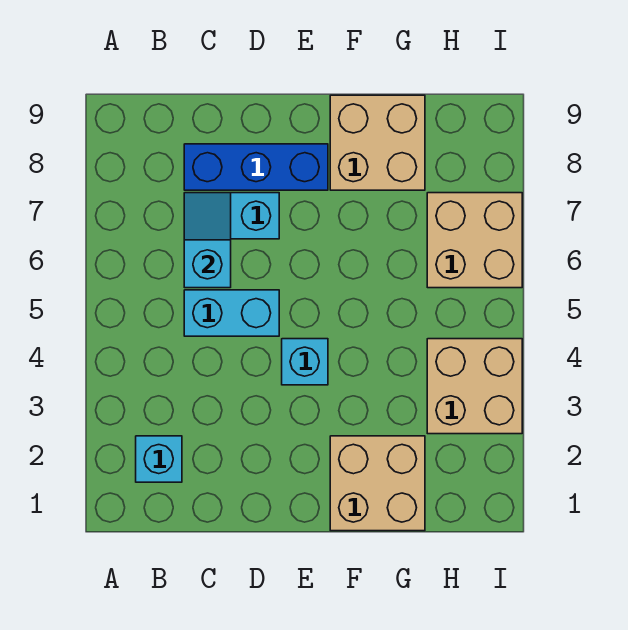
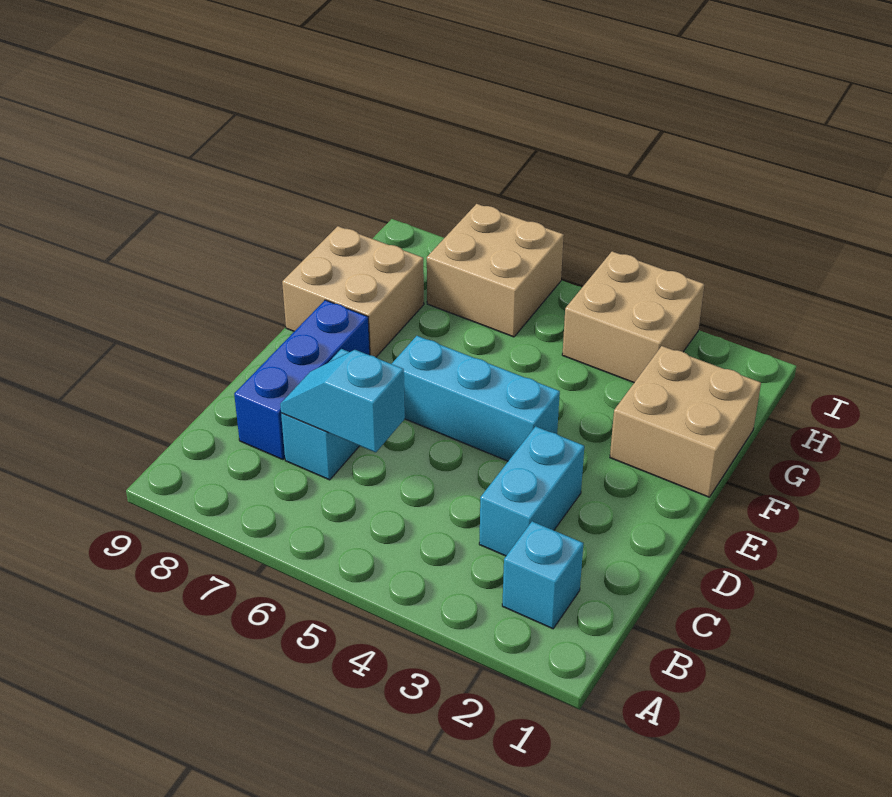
cyan brick C5:D5 level 1 -> cyan brick C3:D3 level 1
cyan brick E4 level 1 -> cyan brick E4:E6 level 1

